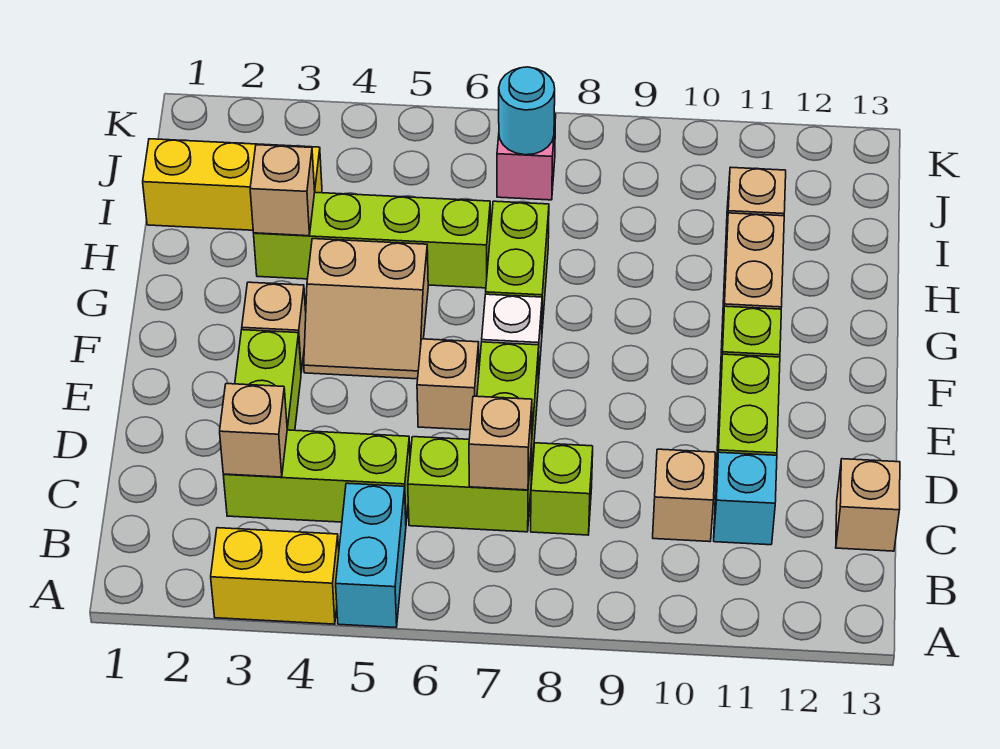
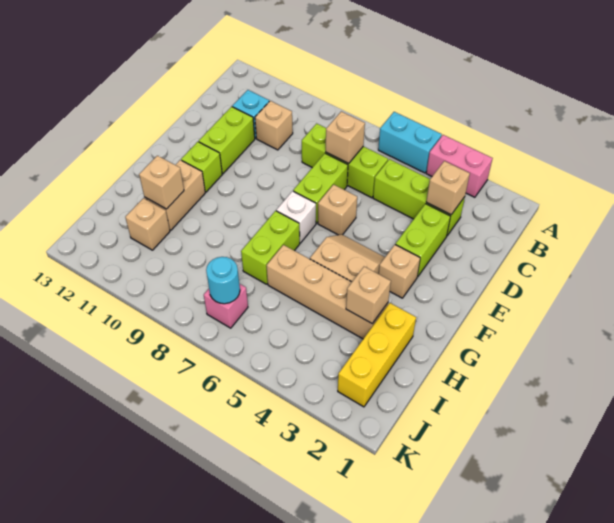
yellow brick A3:A4 level 1 -> pink brick A3:A4 level 1
cyan brick A5:B5 level 1 -> cyan brick A5:A6 level 1
tan brick C13 level 1 -> tan brick H11 level 2
lime brick H3:H6 level 1 -> tan brick H3:H6 level 1
yellow brick I1:I3 level 1 -> yellow brick H2:J2 level 1

